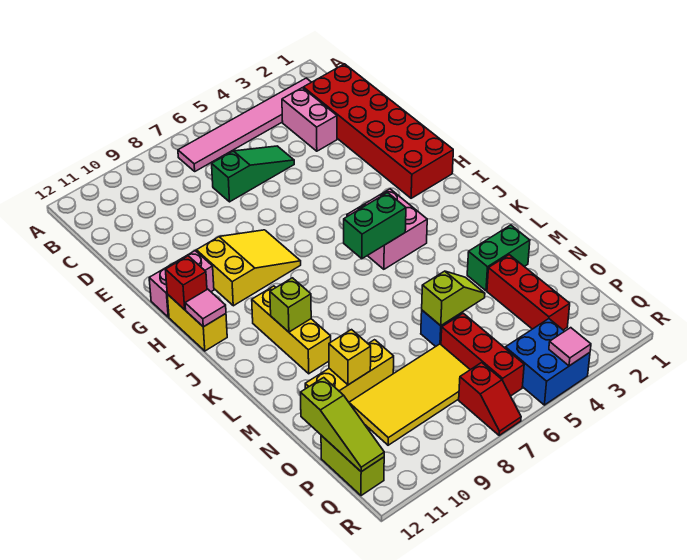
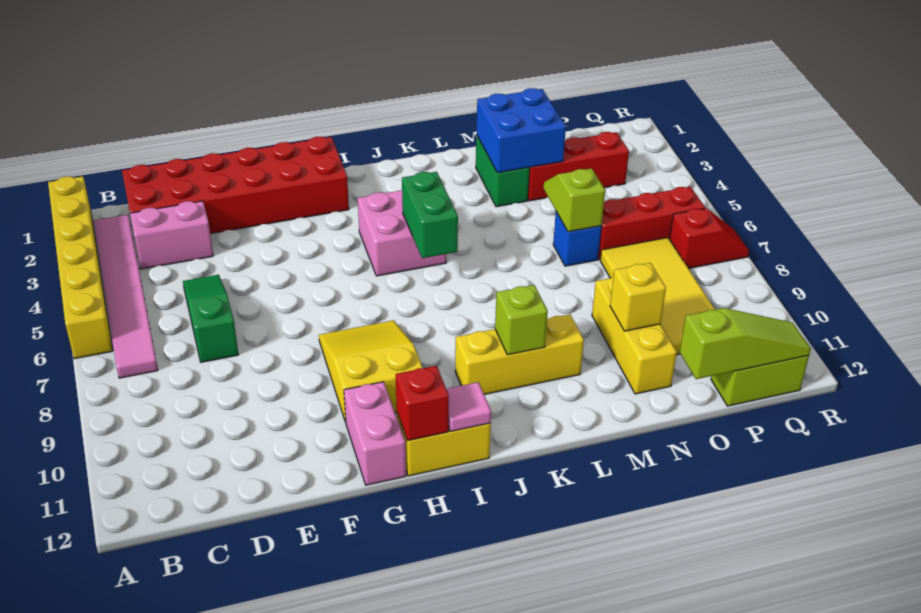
none -> yellow brick A1:A6 level 1
blue brick Q4:R5 level 1 -> blue brick M2:N3 level 2
pink tile R4 level 2 -> none

